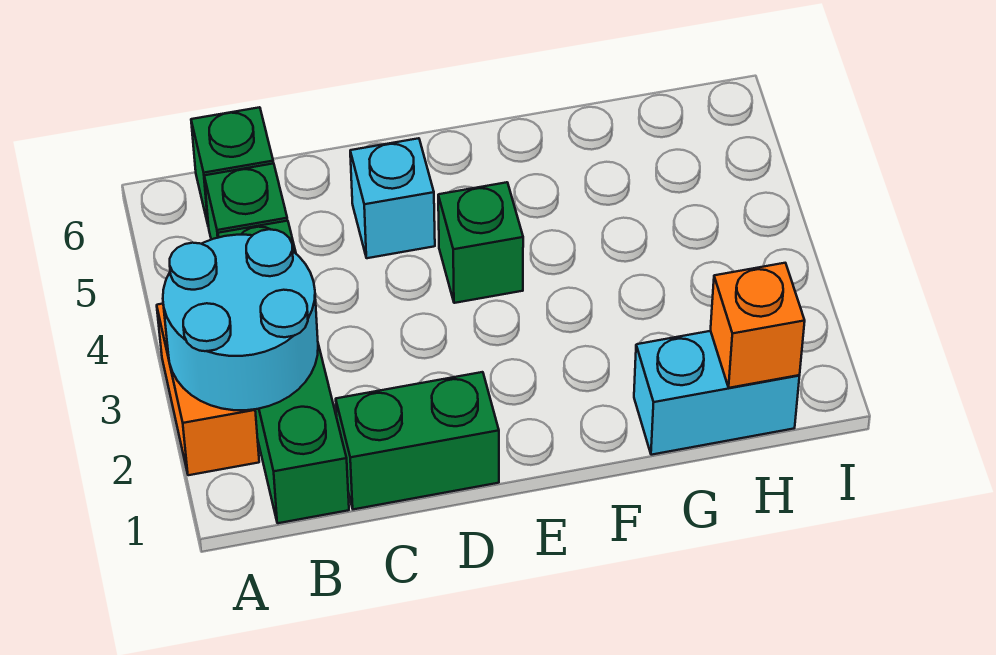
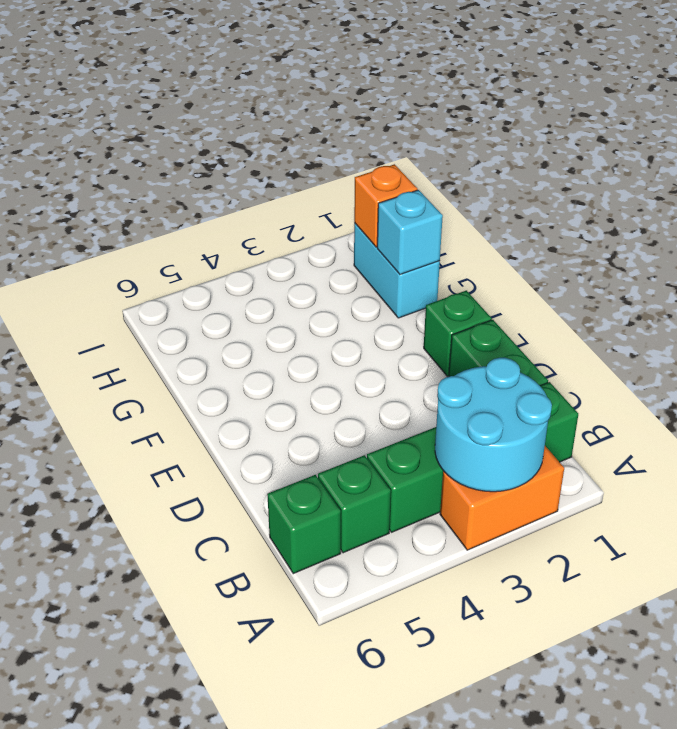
cyan brick D5 level 1 -> cyan brick G1 level 2
green brick E4 level 1 -> green brick E1 level 1

